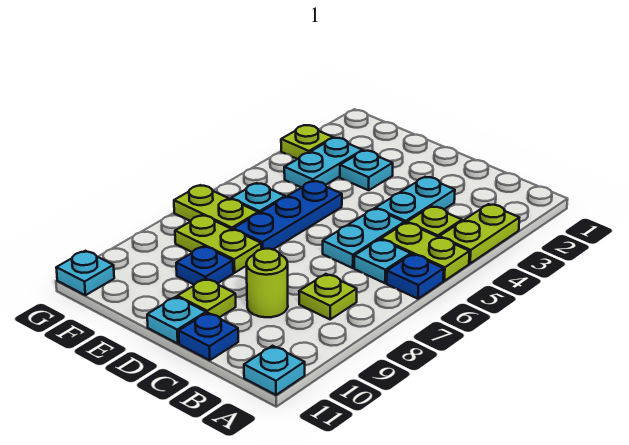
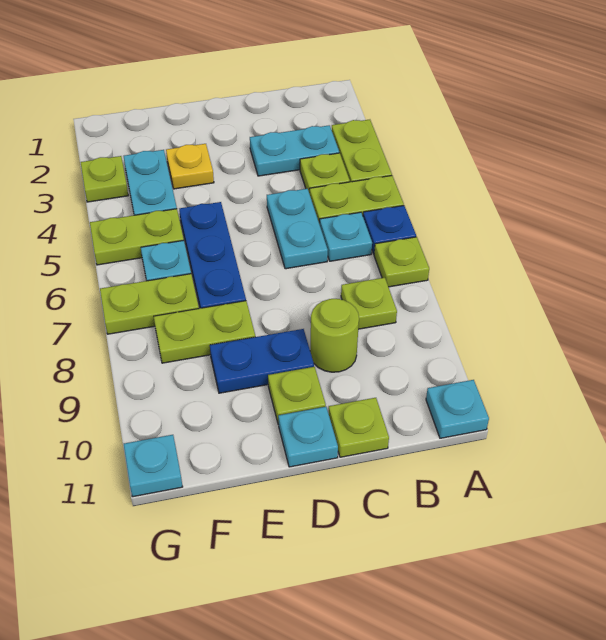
none -> lime plate A7 level 1
cyan plate C3:C4 level 1 -> cyan plate B3:C3 level 1
blue plate C11 level 1 -> lime plate C11 level 1
cyan plate E3 level 1 -> yellow plate E3 level 1
blue plate E9 level 1 -> blue plate D9:E9 level 1
none -> lime plate F5:G5 level 1

